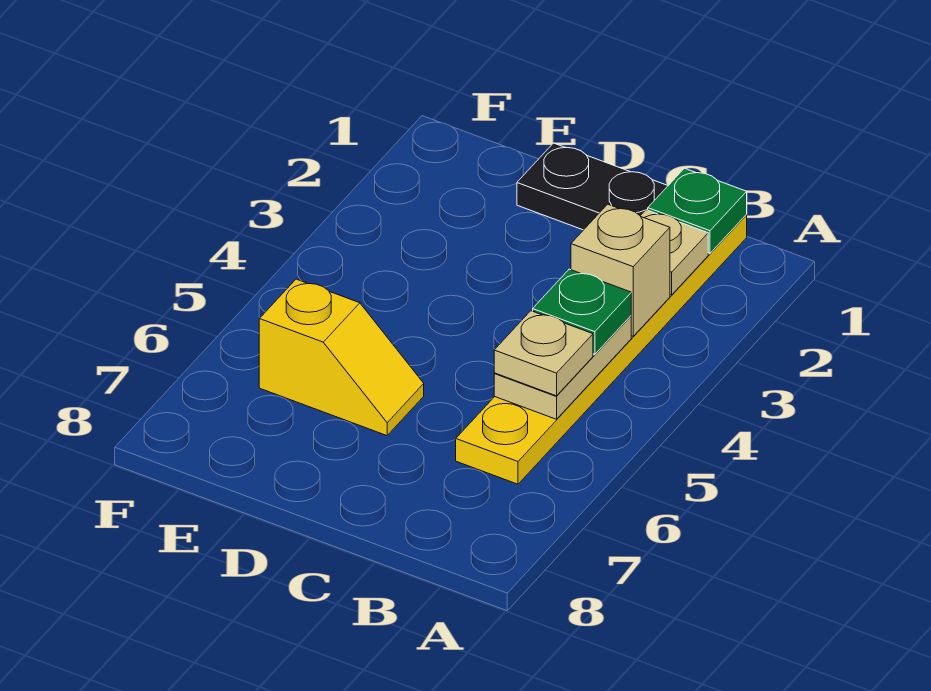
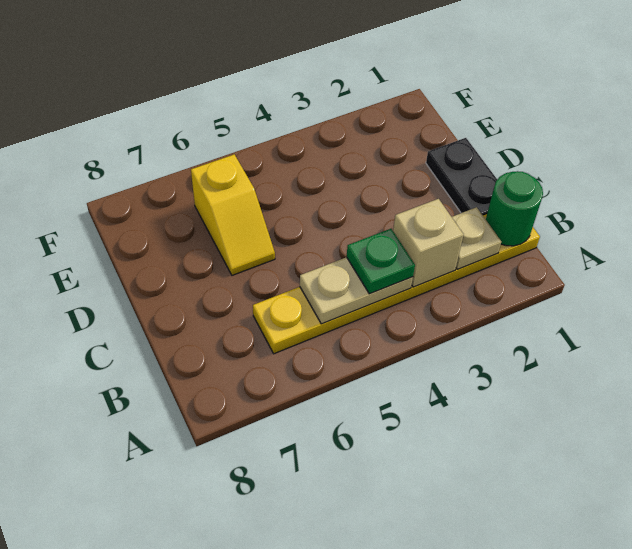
green plate B1 level 2 -> green round brick B1 level 2
tan plate B5 level 3 -> none

